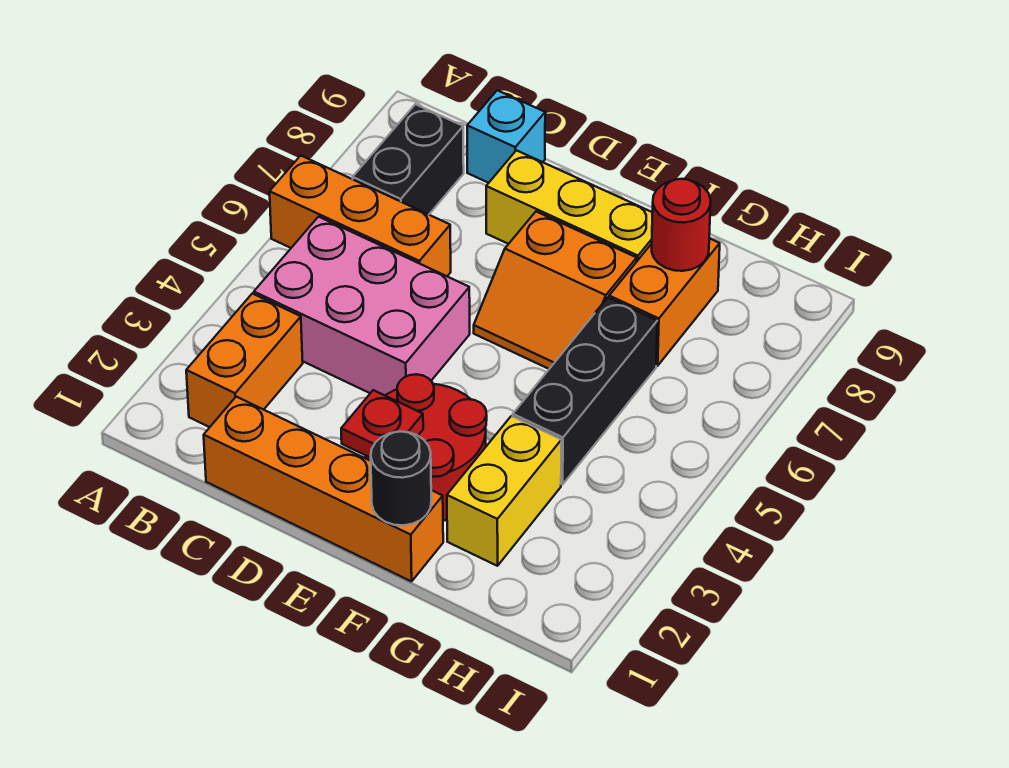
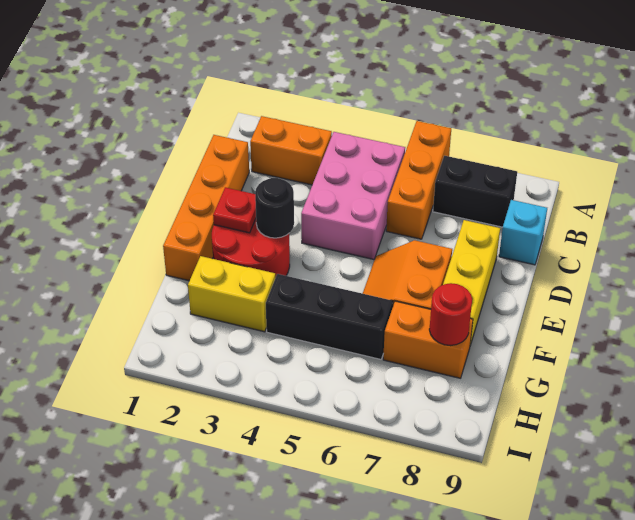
black round brick F1 level 2 -> black round brick E3 level 2

